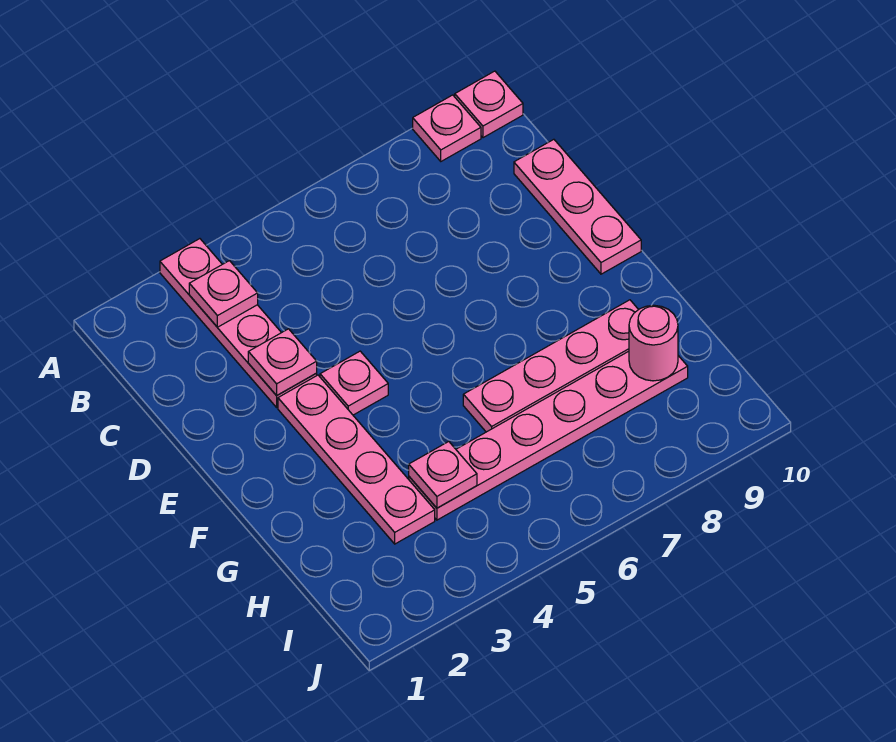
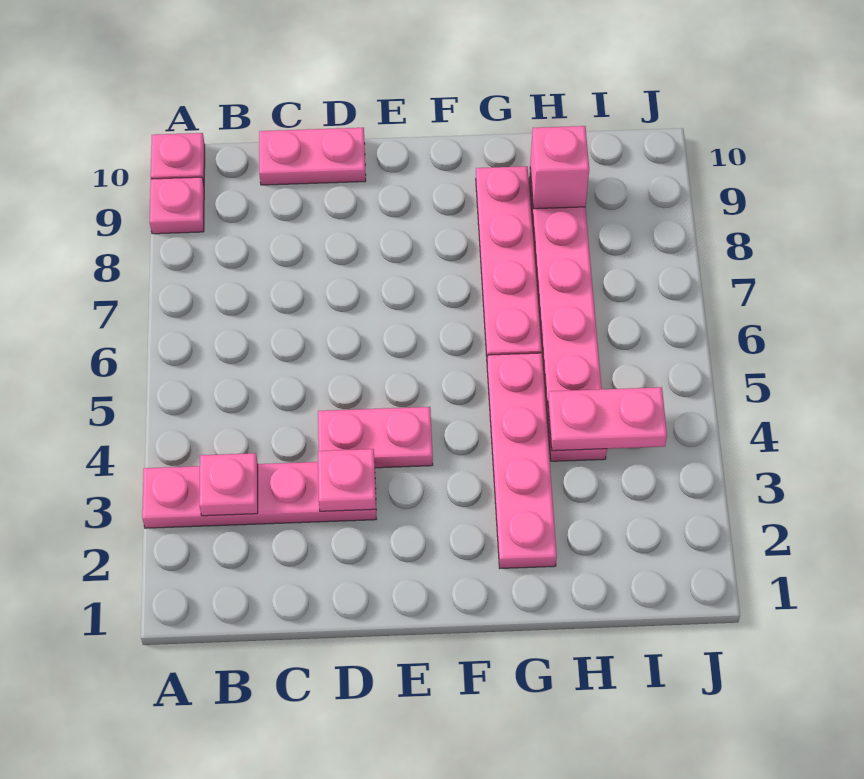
pink plate C10:E10 level 1 -> pink plate C10:D10 level 1
pink plate E3:H3 level 1 -> pink plate G2:G5 level 1
pink plate E4 level 1 -> pink plate D4:E4 level 1
pink plate H4 level 2 -> pink plate H4:I4 level 2
pink round brick H9 level 2 -> pink brick H9 level 2

